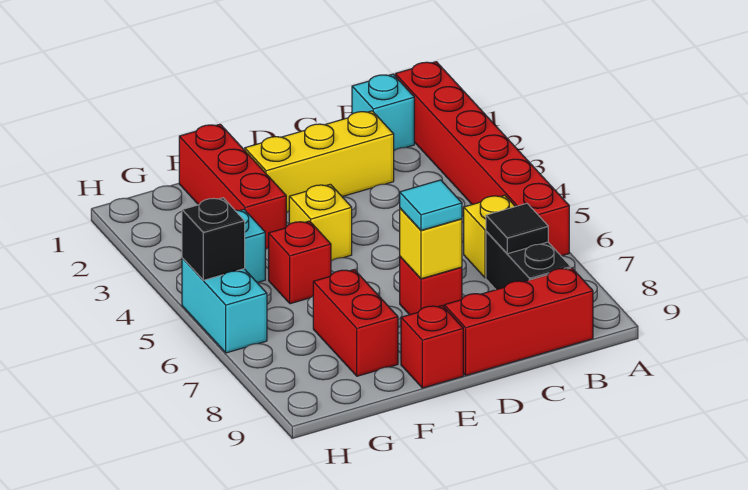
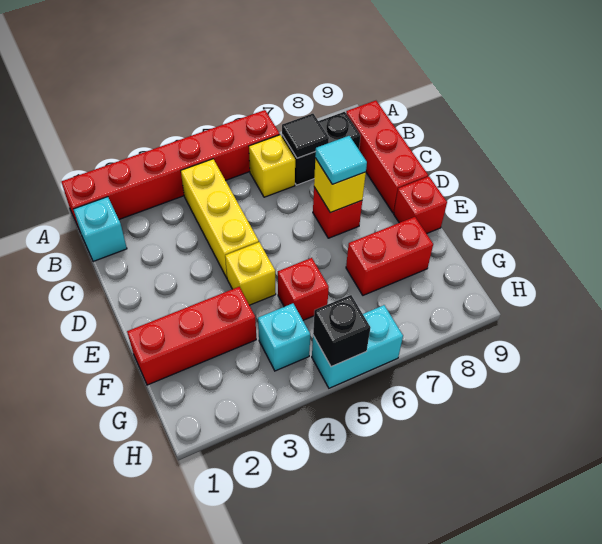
yellow brick C2:E2 level 1 -> yellow brick B4:D4 level 1

